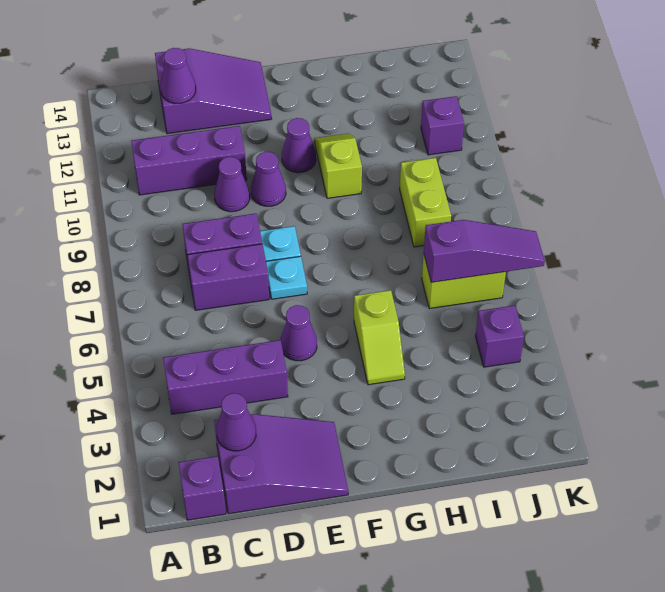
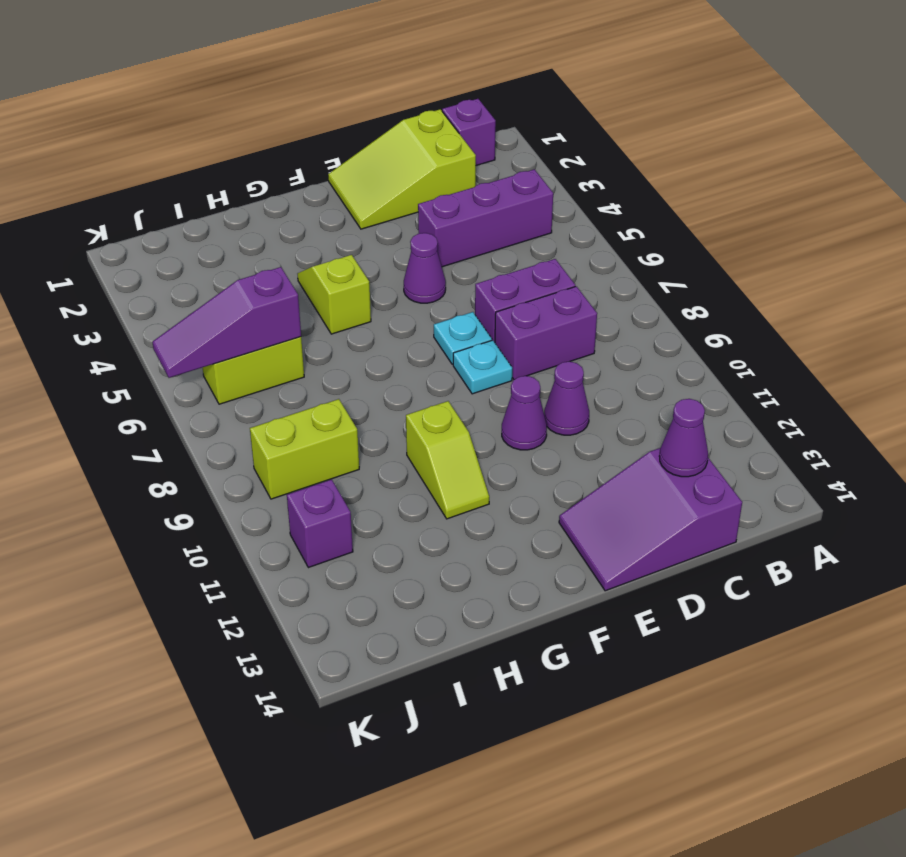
purple brick B11:D11 level 1 -> none
purple slope C1:E2 level 1 top C -> lime slope C1:E2 level 1 top C
purple cone C2 level 2 -> none
purple cone F11 level 1 -> none
lime brick I8:I9 level 1 -> lime brick I9:J9 level 1
purple brick J4 level 1 -> none

